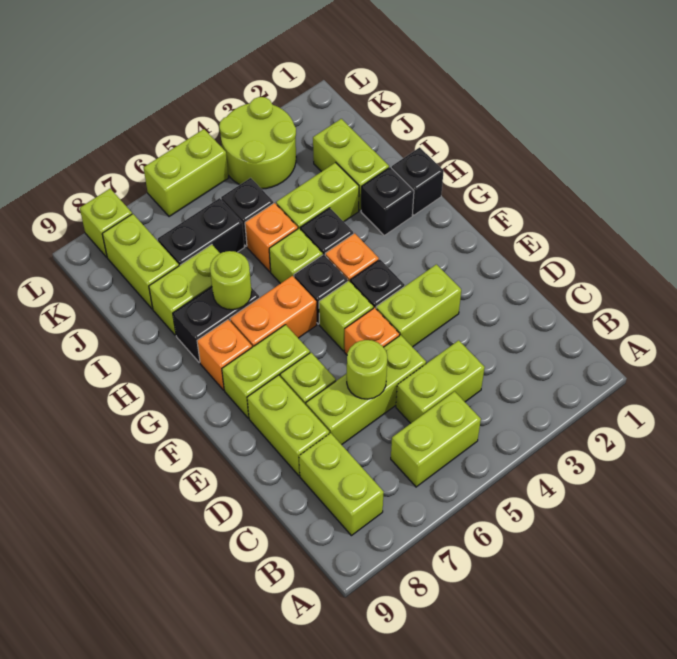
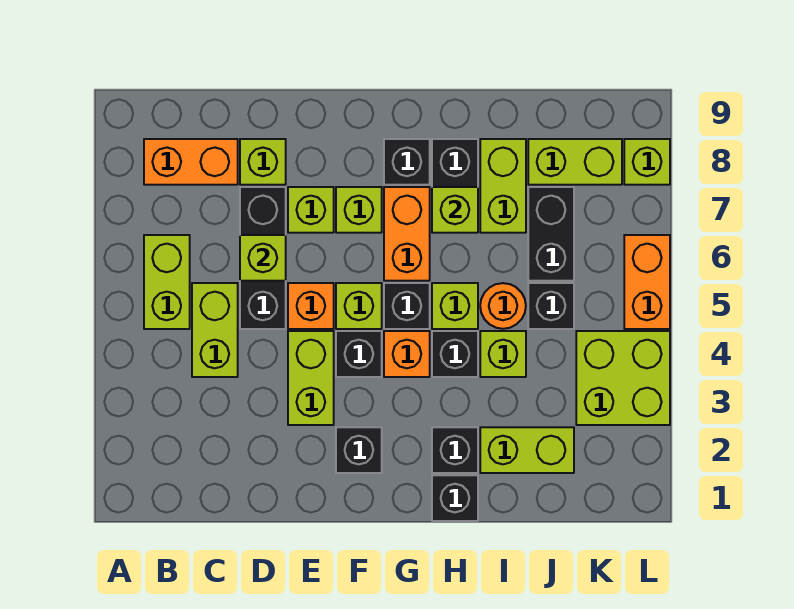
lime brick B8:C8 level 1 -> orange brick B8:C8 level 1
lime brick D5:D7 level 1 -> black brick D5:D7 level 1
lime round brick D6 level 2 -> lime brick D6 level 2
lime brick D8:E8 level 1 -> lime brick D8 level 1
none -> black brick F2 level 1
lime brick F7:F8 level 1 -> lime brick F7 level 1
orange brick G8 level 1 -> black brick G8 level 1
lime round brick H7 level 2 -> lime brick H7 level 2
lime brick I3:I4 level 1 -> lime brick I4 level 1
orange brick I5 level 1 -> orange round brick I5 level 1
lime round brick K3:L4 level 1 -> lime brick K3:L4 level 1
lime brick L5:L6 level 1 -> orange brick L5:L6 level 1

